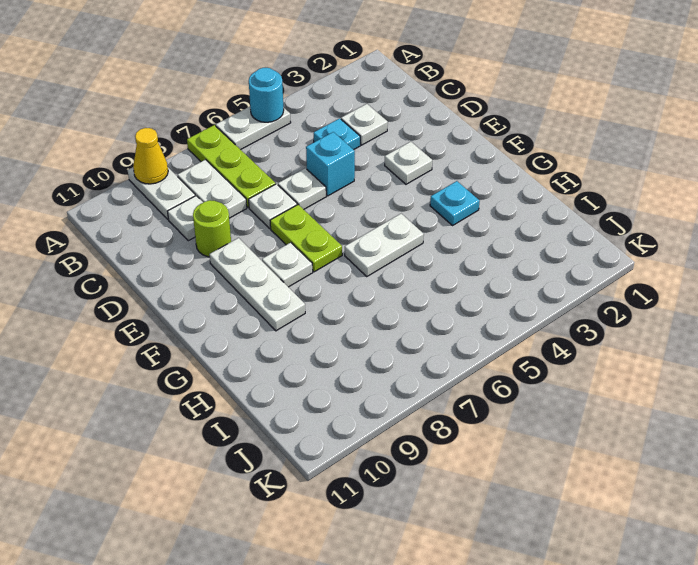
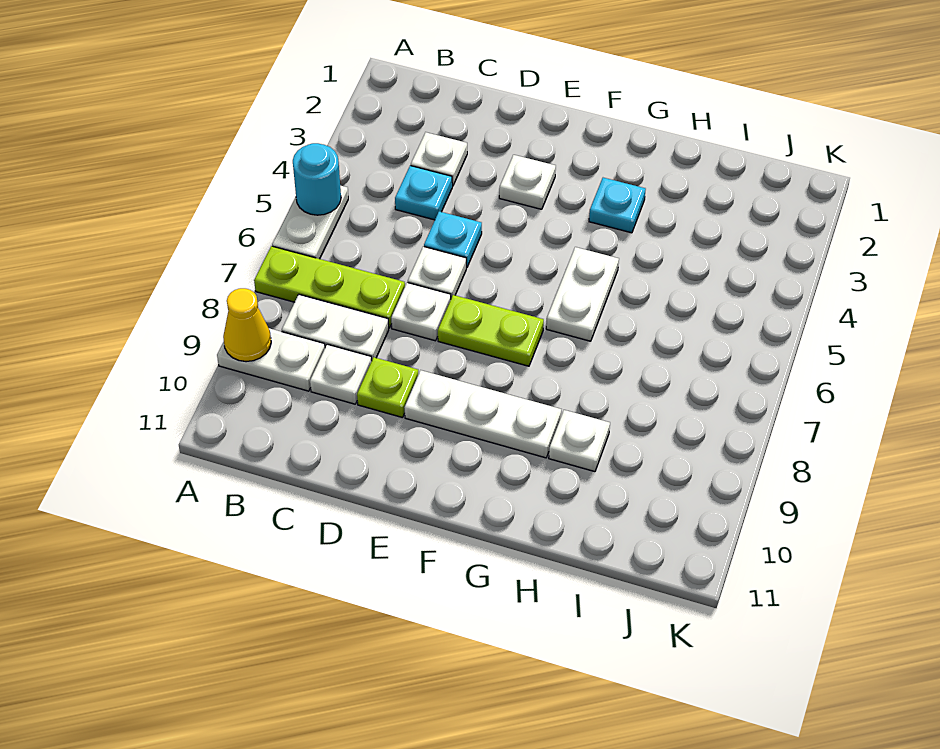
cyan brick D5 level 1 -> cyan plate D5 level 1
lime round brick D9 level 1 -> lime plate D9 level 1
white plate F8 level 1 -> white plate H9 level 1

